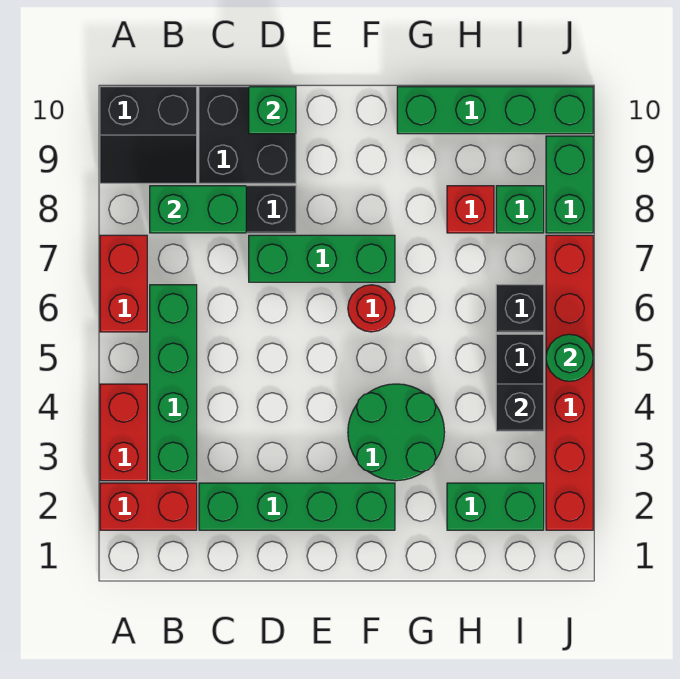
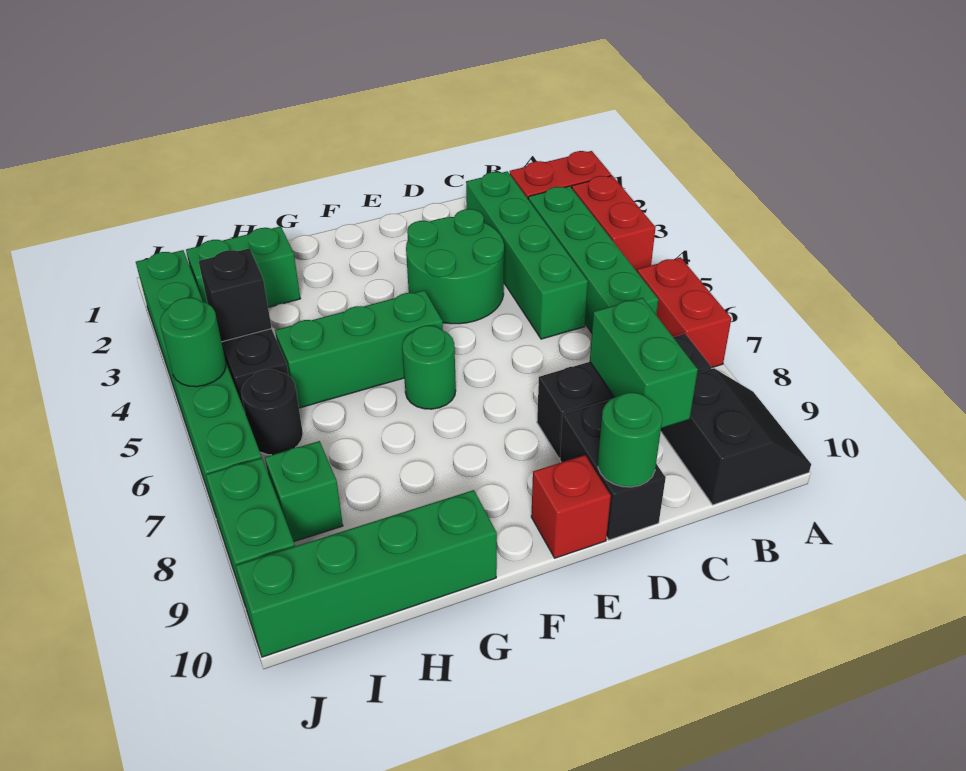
black slope A9:B10 level 1 top 10 -> black slope A9:B10 level 1 top B
green brick B8:C8 level 2 -> green brick C8:C9 level 2
green brick C2:F2 level 1 -> green brick C2:C5 level 1
black brick C9:D10 level 1 -> black brick D9:D10 level 1
green brick D7:F7 level 1 -> green brick F5:H5 level 1
green brick D10 level 2 -> green round brick D10 level 2
green round brick F3:G4 level 1 -> green round brick D3:E4 level 1
red round brick F6 level 1 -> green round brick F6 level 1
red brick H8 level 1 -> red brick E10 level 1
black brick I6 level 1 -> black round brick I6 level 1
red brick J2:J7 level 1 -> green brick J2:J7 level 1

